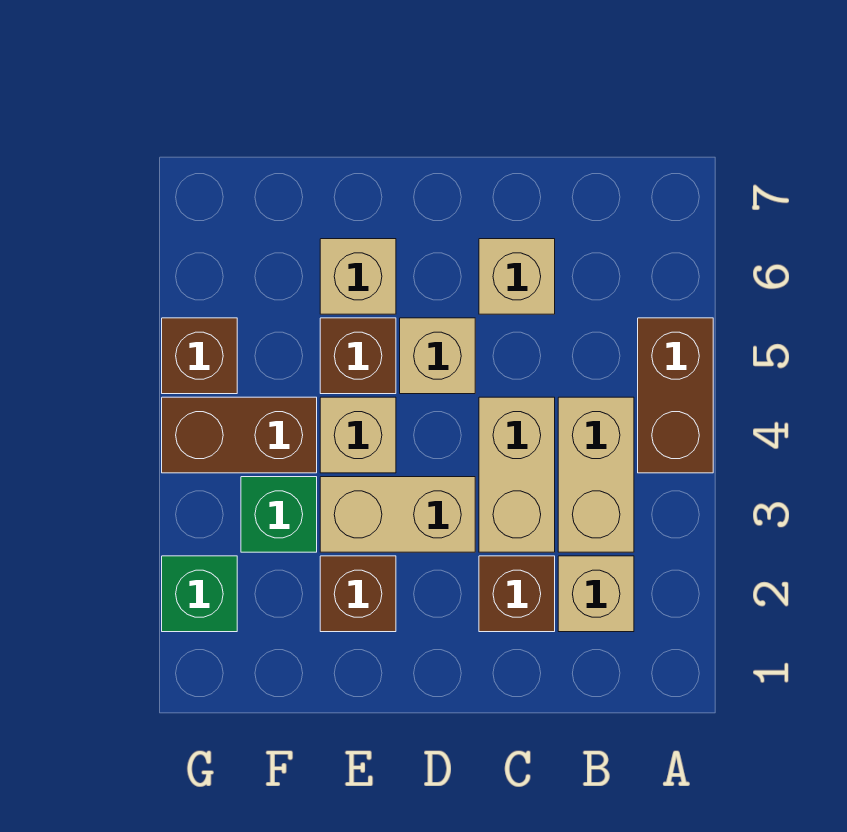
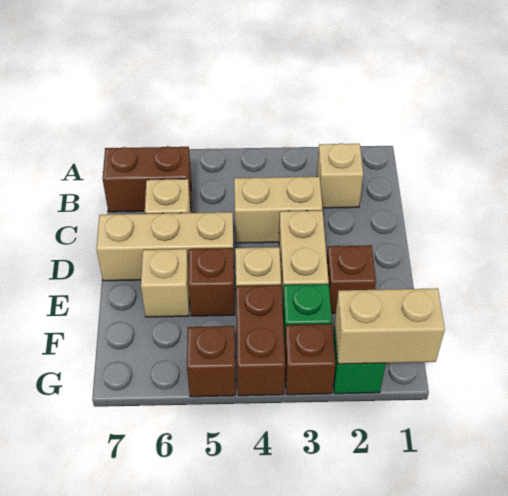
brown brick A4:A5 level 1 -> brown brick B6:B7 level 1
tan brick B3:B4 level 1 -> tan brick G1:G2 level 2
brown brick C2 level 1 -> brown brick G3 level 1
tan brick D5 level 1 -> tan brick D5:D7 level 1

